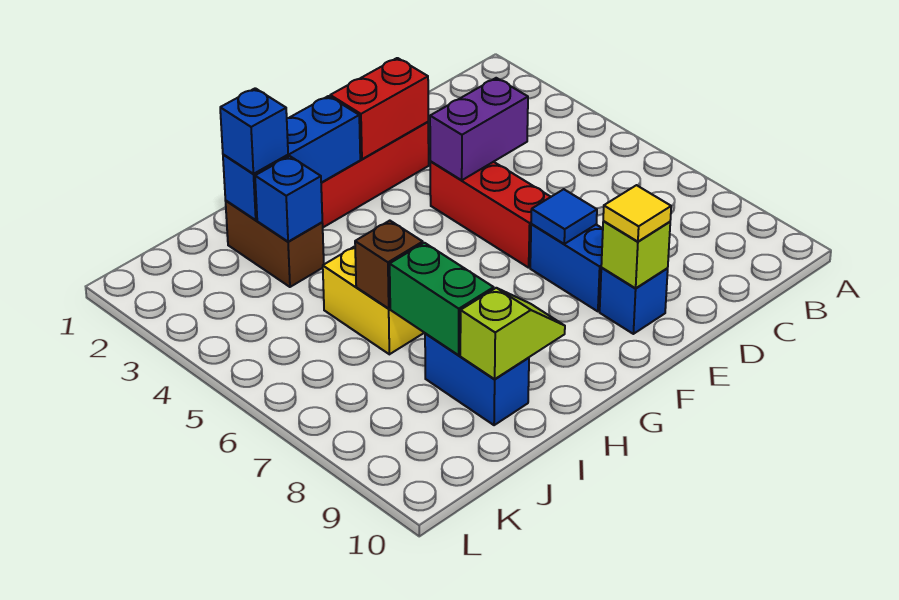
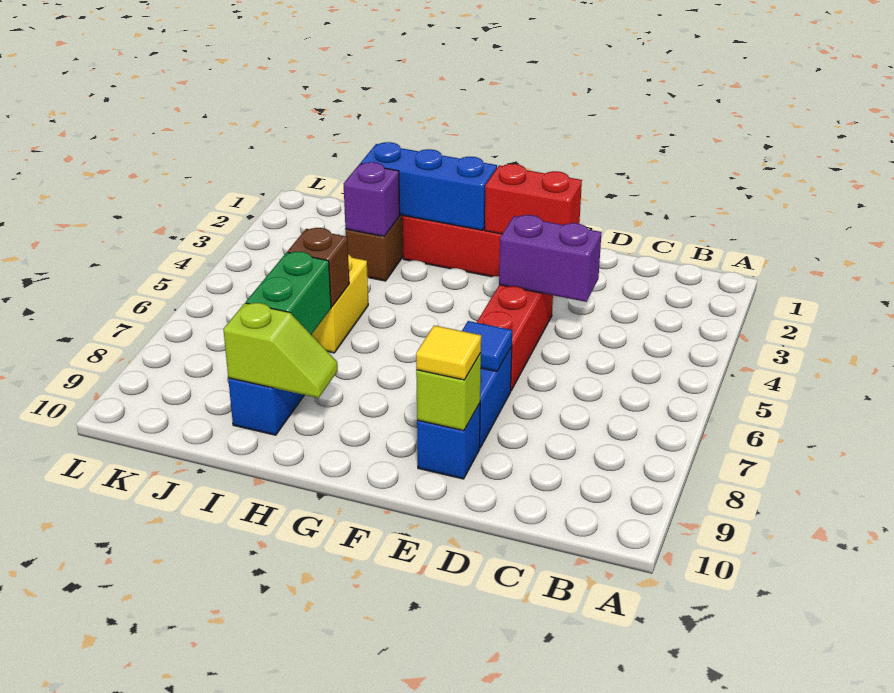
blue brick I2 level 3 -> none
blue brick I3 level 2 -> purple brick I3 level 2

